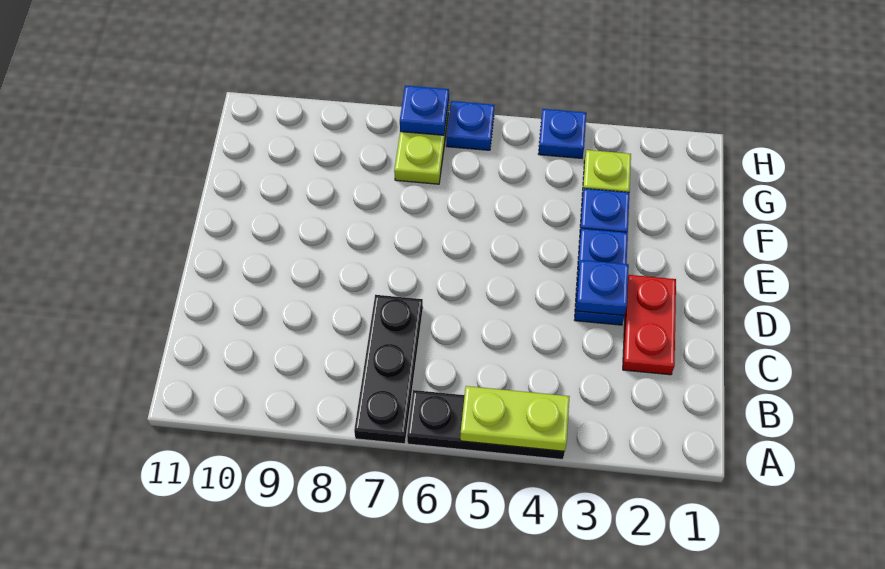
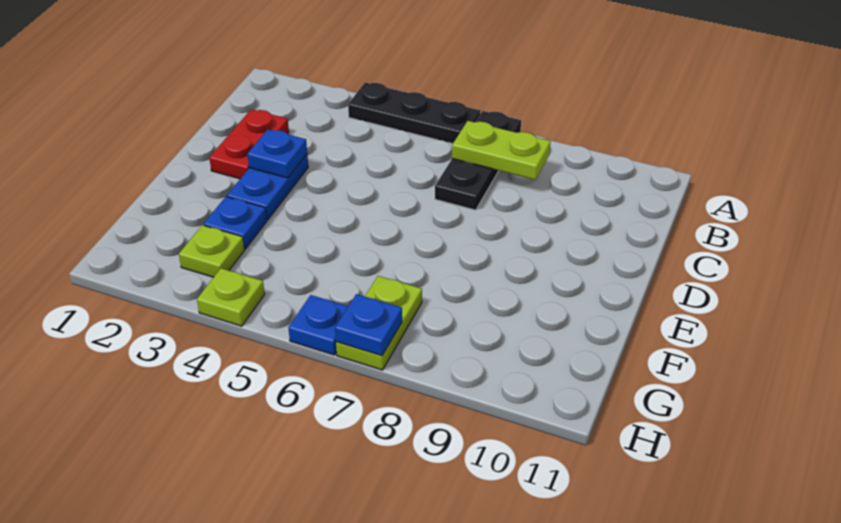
lime plate A4:A5 level 2 -> lime plate B7:B8 level 2
blue plate H4 level 1 -> lime plate H4 level 1

